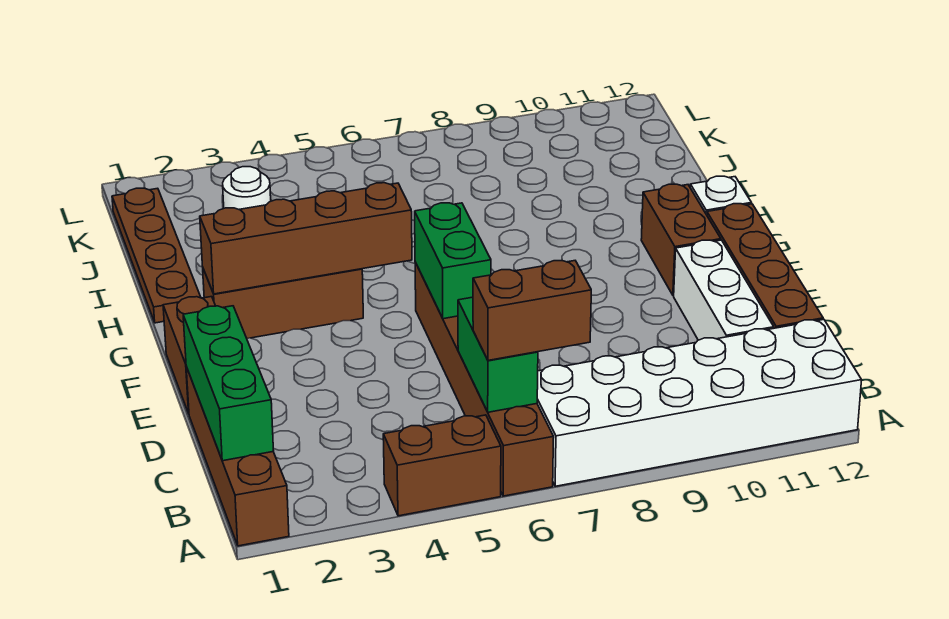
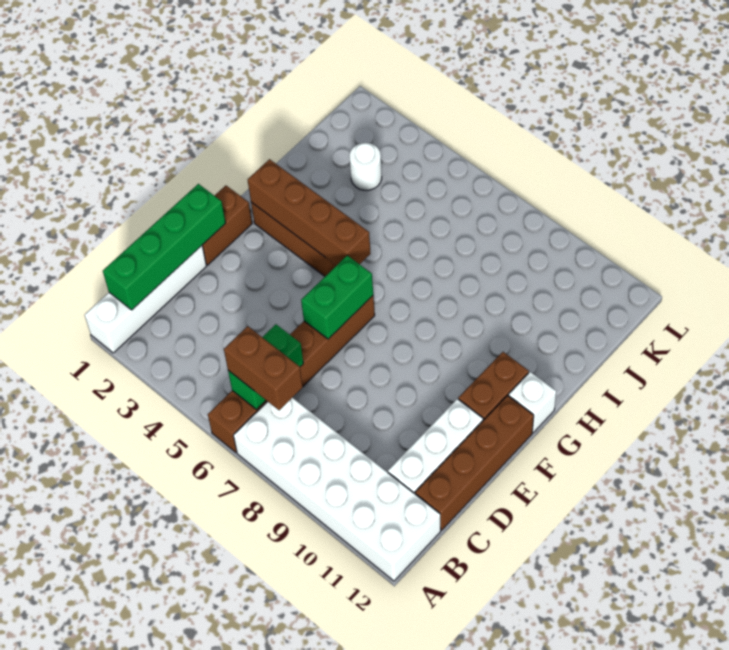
brown brick A1:D1 level 1 -> white brick A1:D1 level 1
brown brick A4:A5 level 1 -> none
green brick B1:D1 level 2 -> green brick B1:E1 level 2
brown plate H1:K1 level 1 -> none

